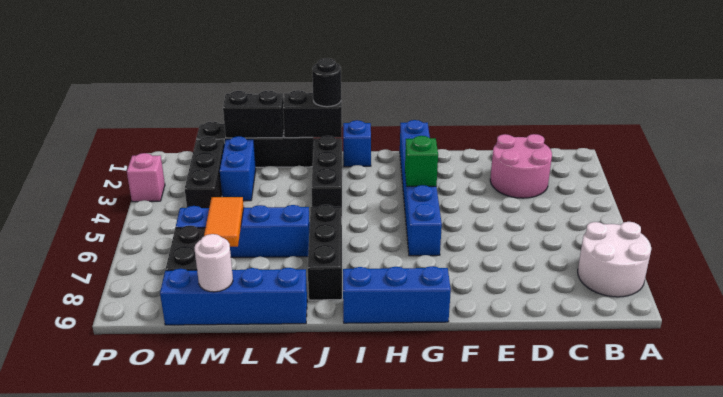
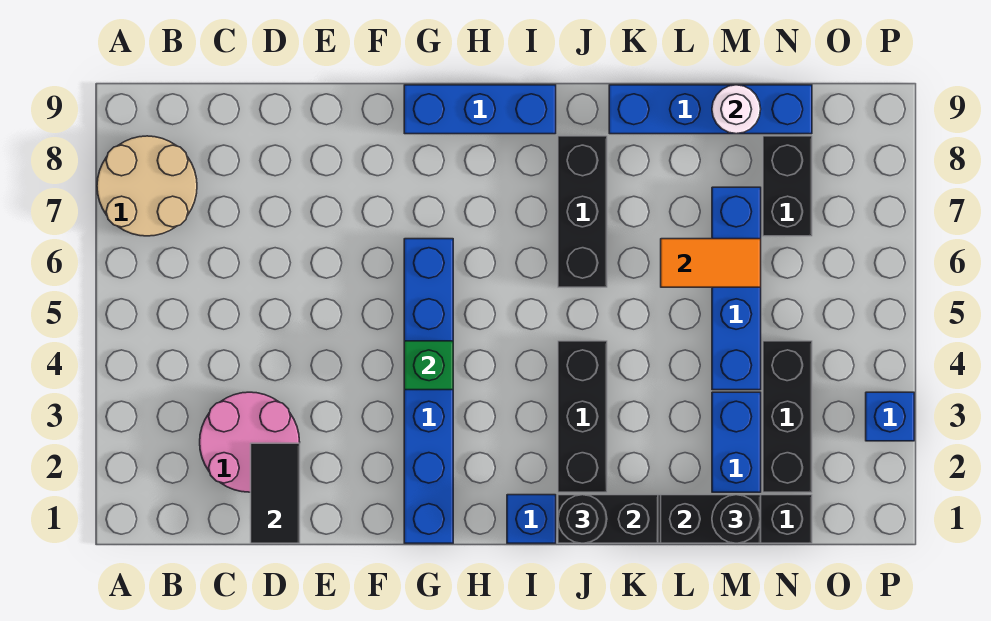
white round brick A7:B8 level 1 -> tan round brick A7:B8 level 1
none -> black tile D1:D2 level 2
blue brick K6:N6 level 1 -> blue brick M4:M7 level 1
none -> black round brick M1 level 3
orange tile M6:M7 level 2 -> orange tile L6:M6 level 2
pink brick P3 level 1 -> blue brick P3 level 1

